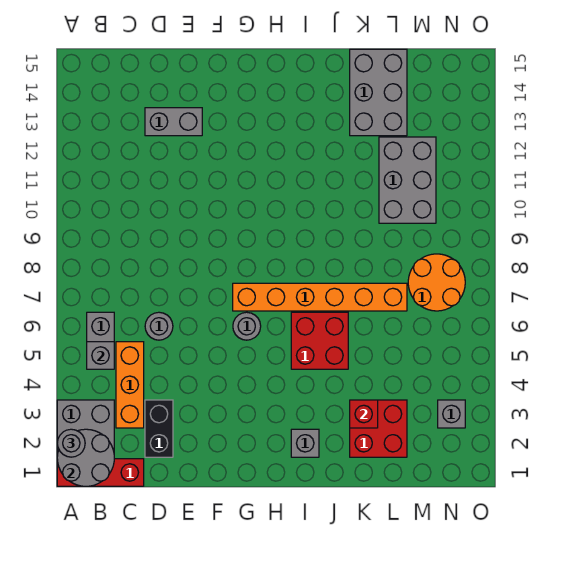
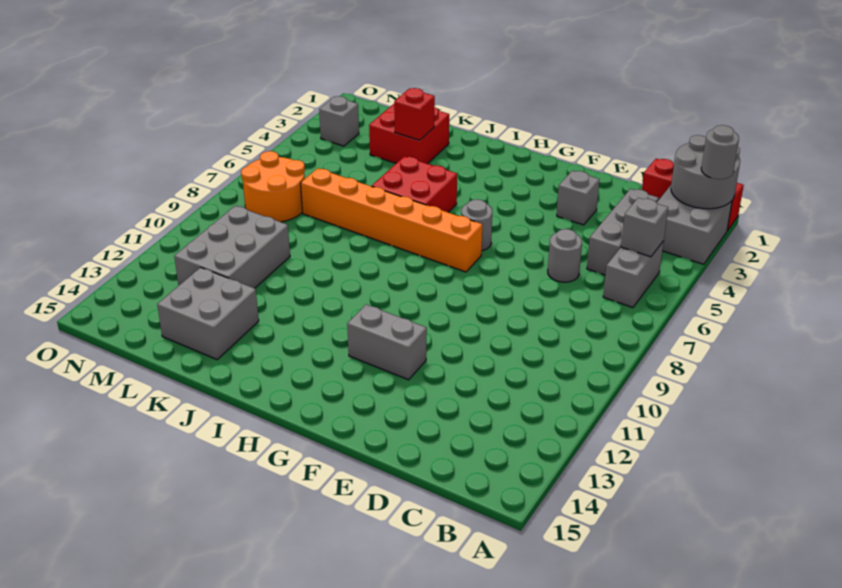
orange brick C3:C5 level 1 -> grey brick C3:C5 level 1
black brick D2:D3 level 1 -> none
grey brick D13:E13 level 1 -> grey brick F12:G12 level 1
grey brick I2 level 1 -> grey brick E3 level 1
grey brick K13:L15 level 1 -> grey brick K13:L14 level 1

